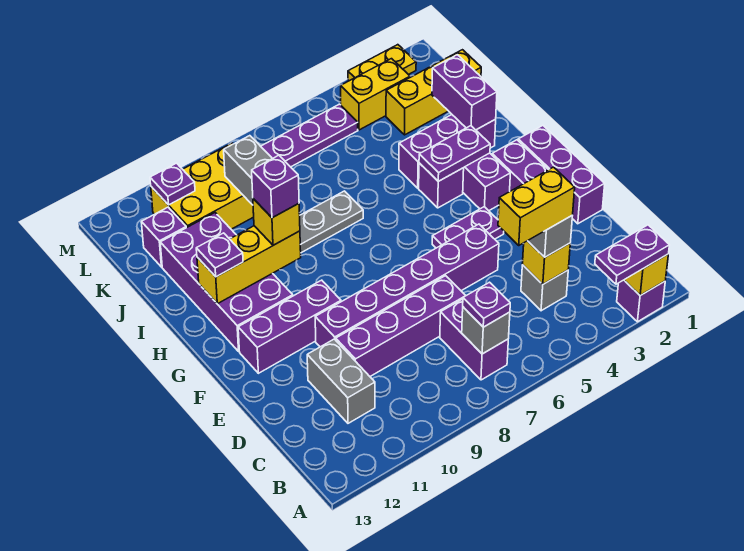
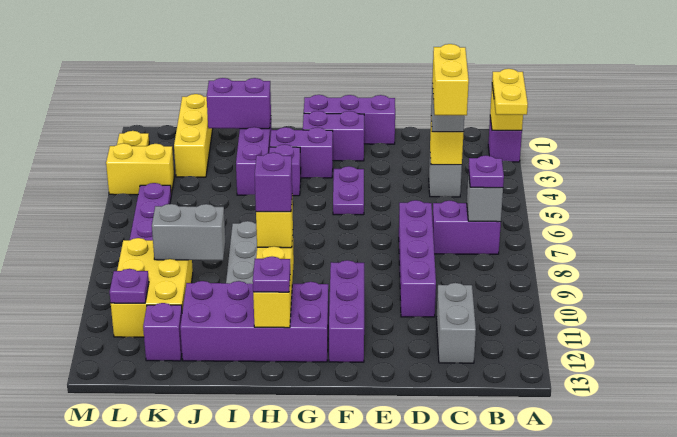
purple plate A2:A3 level 3 -> yellow plate A2:A3 level 3
grey brick C11:D11 level 1 -> grey brick C11:C12 level 1
purple brick E5:E10 level 1 -> none
purple plate H3:H4 level 2 -> none
yellow brick L3:L4 level 1 -> yellow brick L4:M4 level 1

